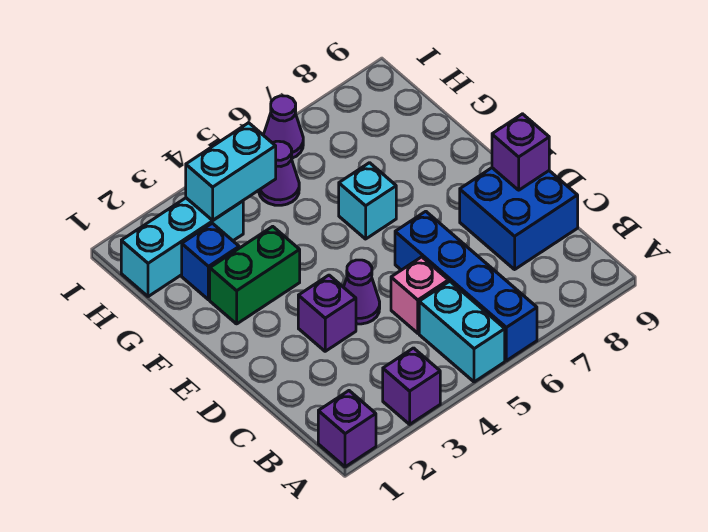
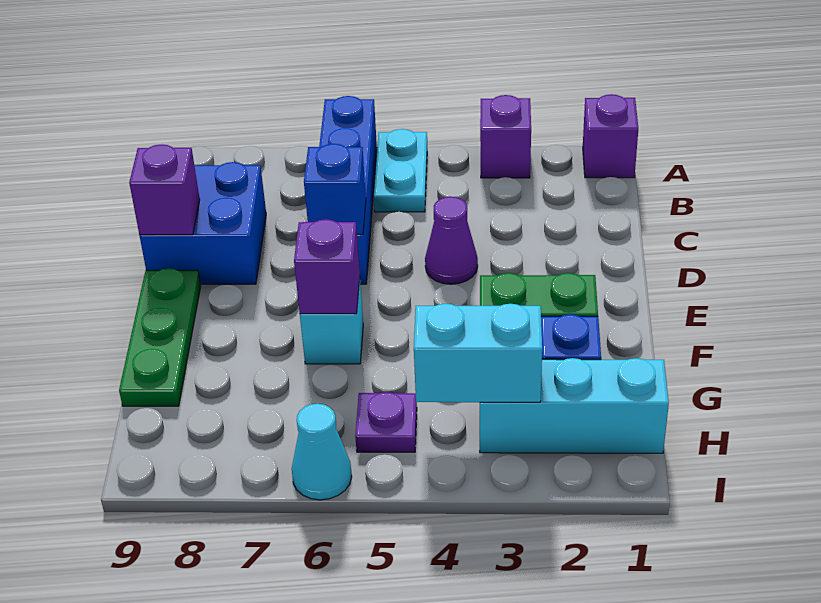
cyan brick A5:B5 level 1 -> cyan plate A5:B5 level 1
pink brick C5 level 1 -> none
purple brick D3 level 1 -> purple brick F6 level 2
none -> blue brick D6 level 2
none -> green plate E9:G9 level 1
purple cone H5 level 1 -> purple plate H5 level 1
purple cone I6 level 1 -> cyan cone I6 level 1

